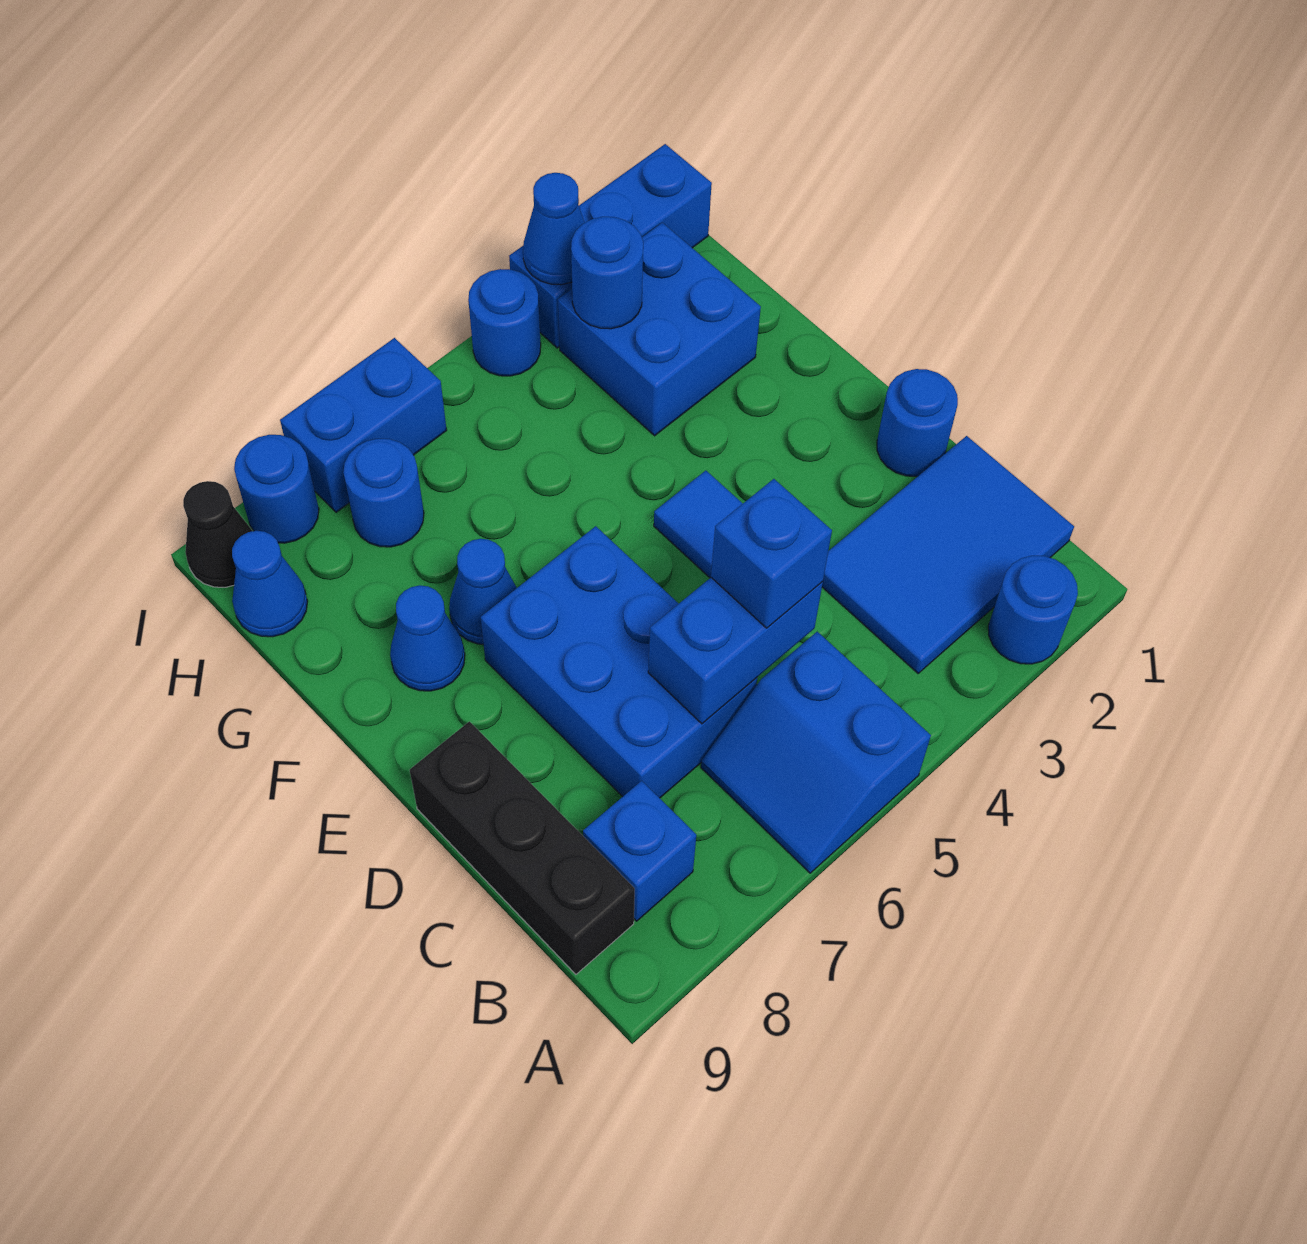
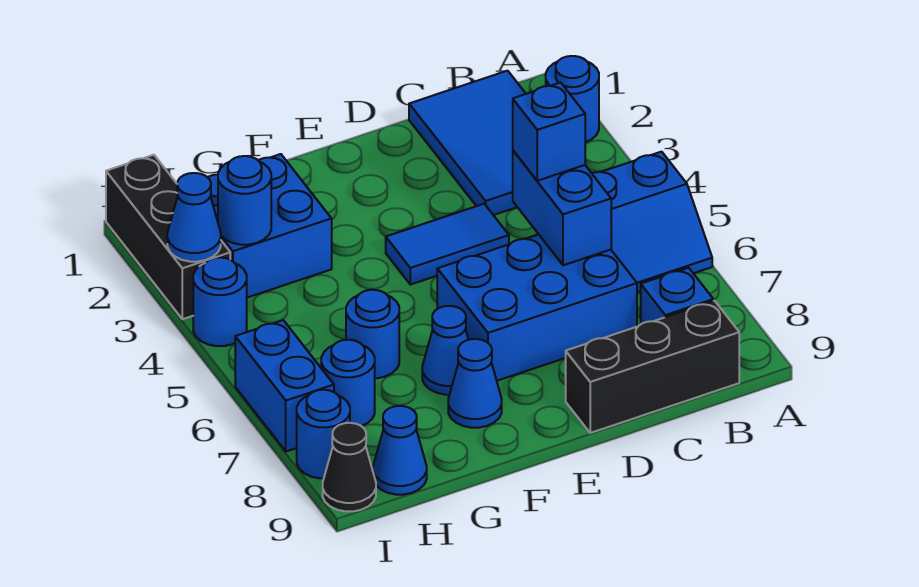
blue round brick D1 level 1 -> blue round brick G6 level 1
blue brick I1:I3 level 1 -> black brick I1:I3 level 1

